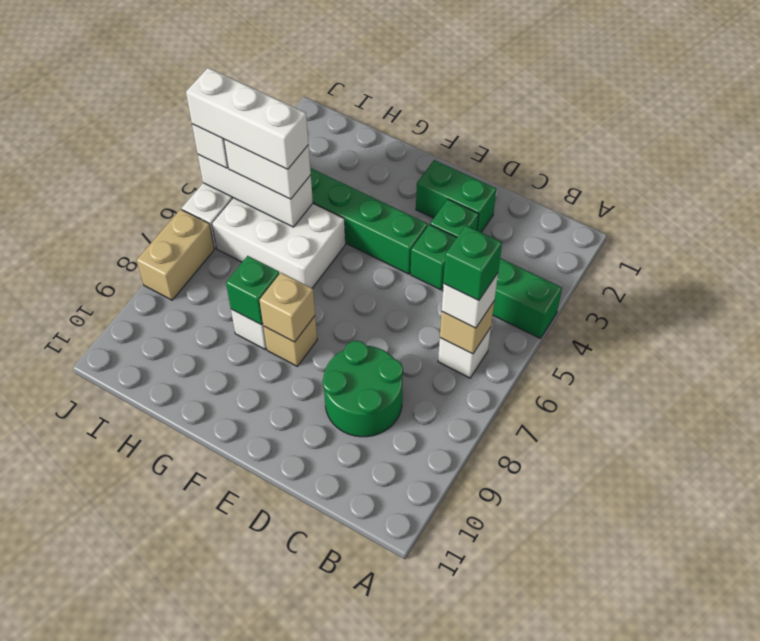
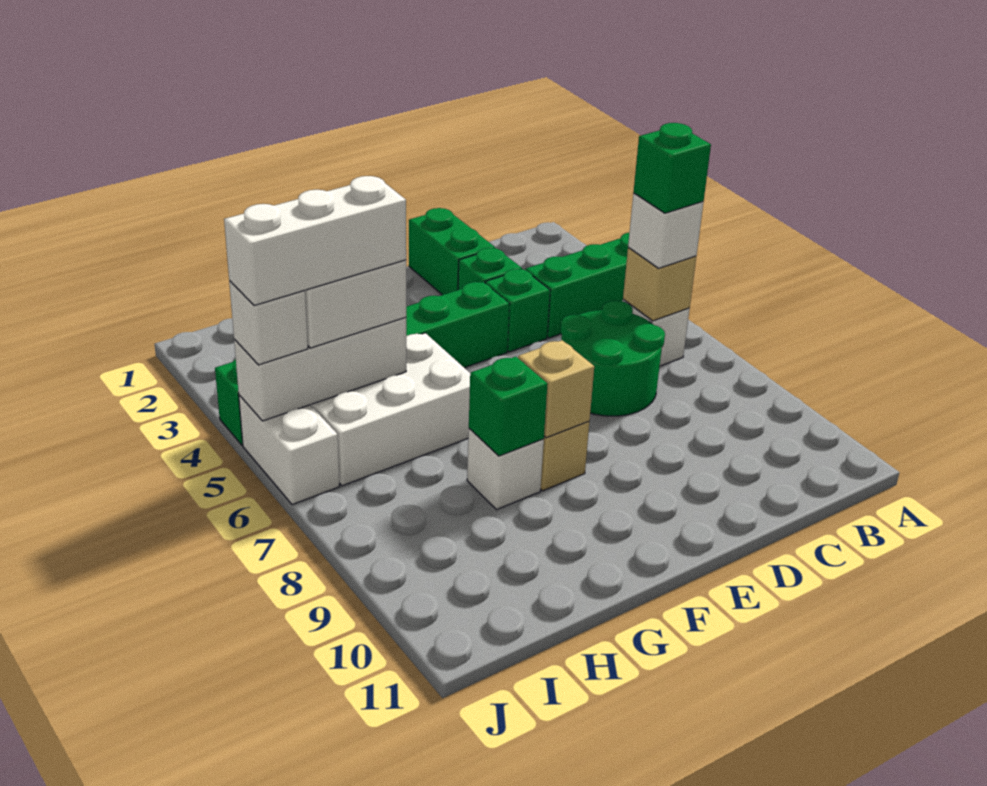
green round brick C8:D9 level 1 -> green round brick C6:D7 level 1
green brick D2:E2 level 1 -> green brick D1:D2 level 1
tan brick J7:J8 level 1 -> none

